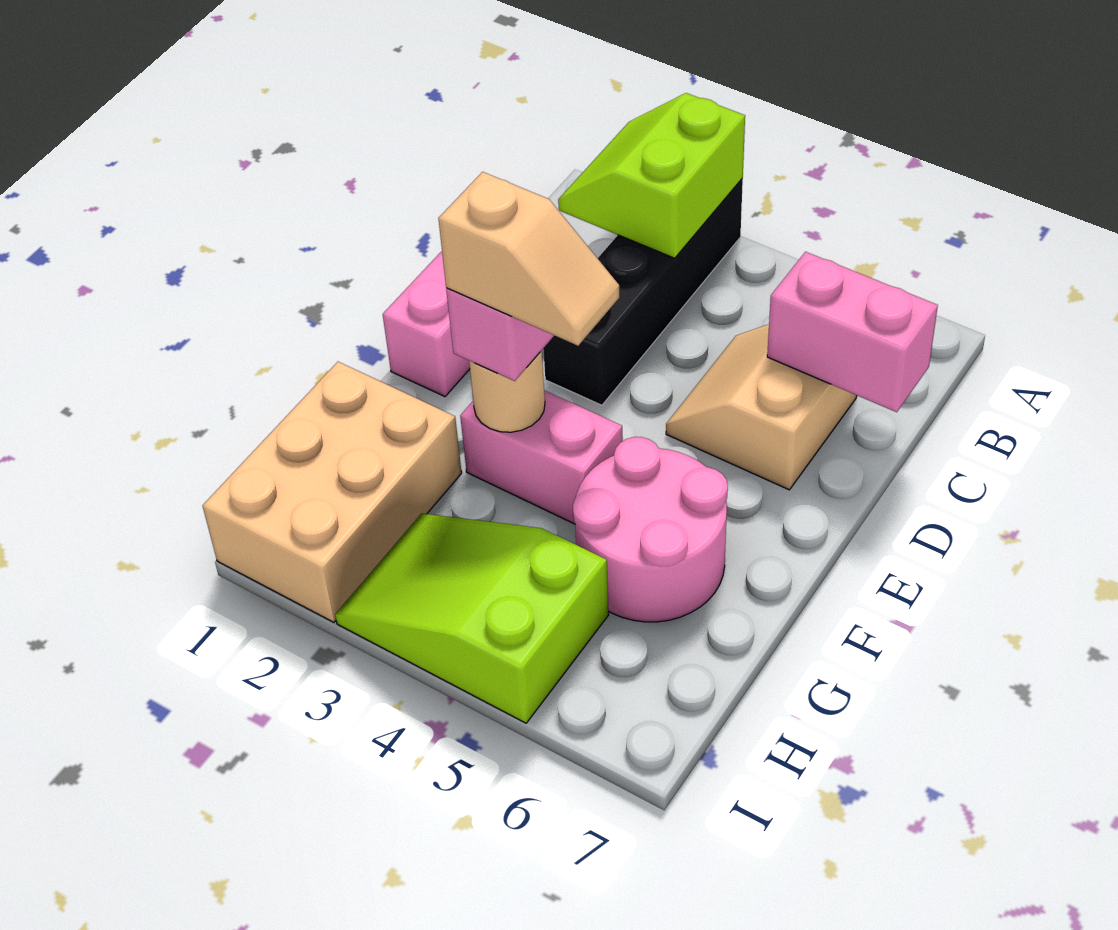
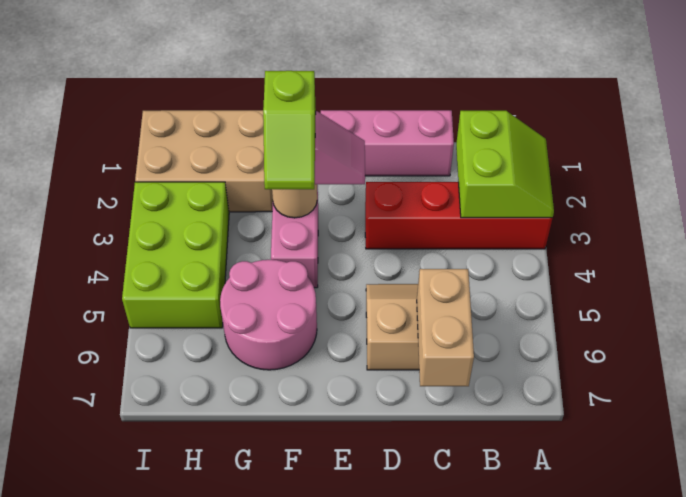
lime slope A2:B3 level 2 top 3 -> lime slope A2:B3 level 2 top B
black brick A3:D3 level 1 -> red brick A3:D3 level 1
pink brick C6:C7 level 2 -> tan brick C6:C7 level 2
tan slope F3:F4 level 4 top 3 -> lime slope F3:F4 level 4 top 3
lime slope H3:I5 level 1 top 5 -> lime brick H3:I5 level 1

